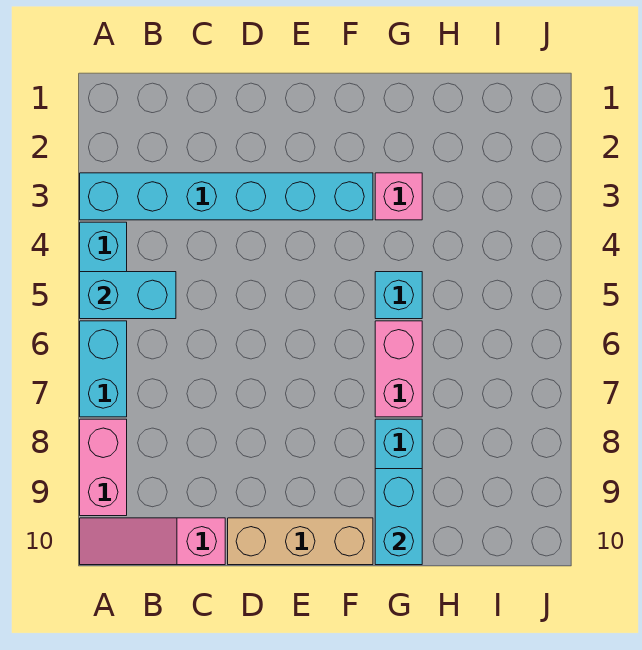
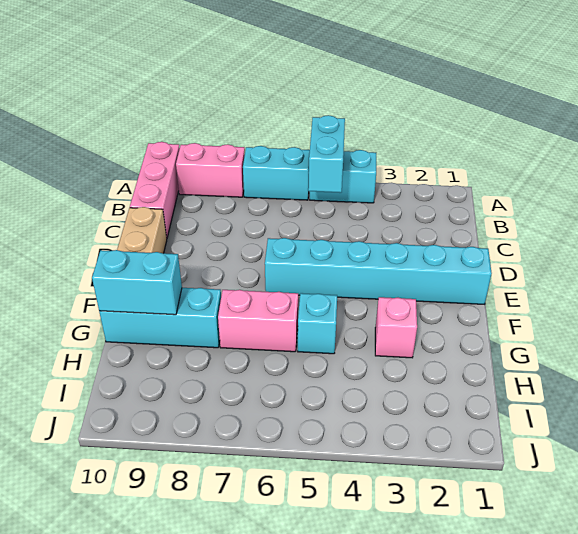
cyan brick A3:F3 level 1 -> cyan brick E1:E6 level 1
pink slope A10:C10 level 1 top C -> pink brick A10:C10 level 1

